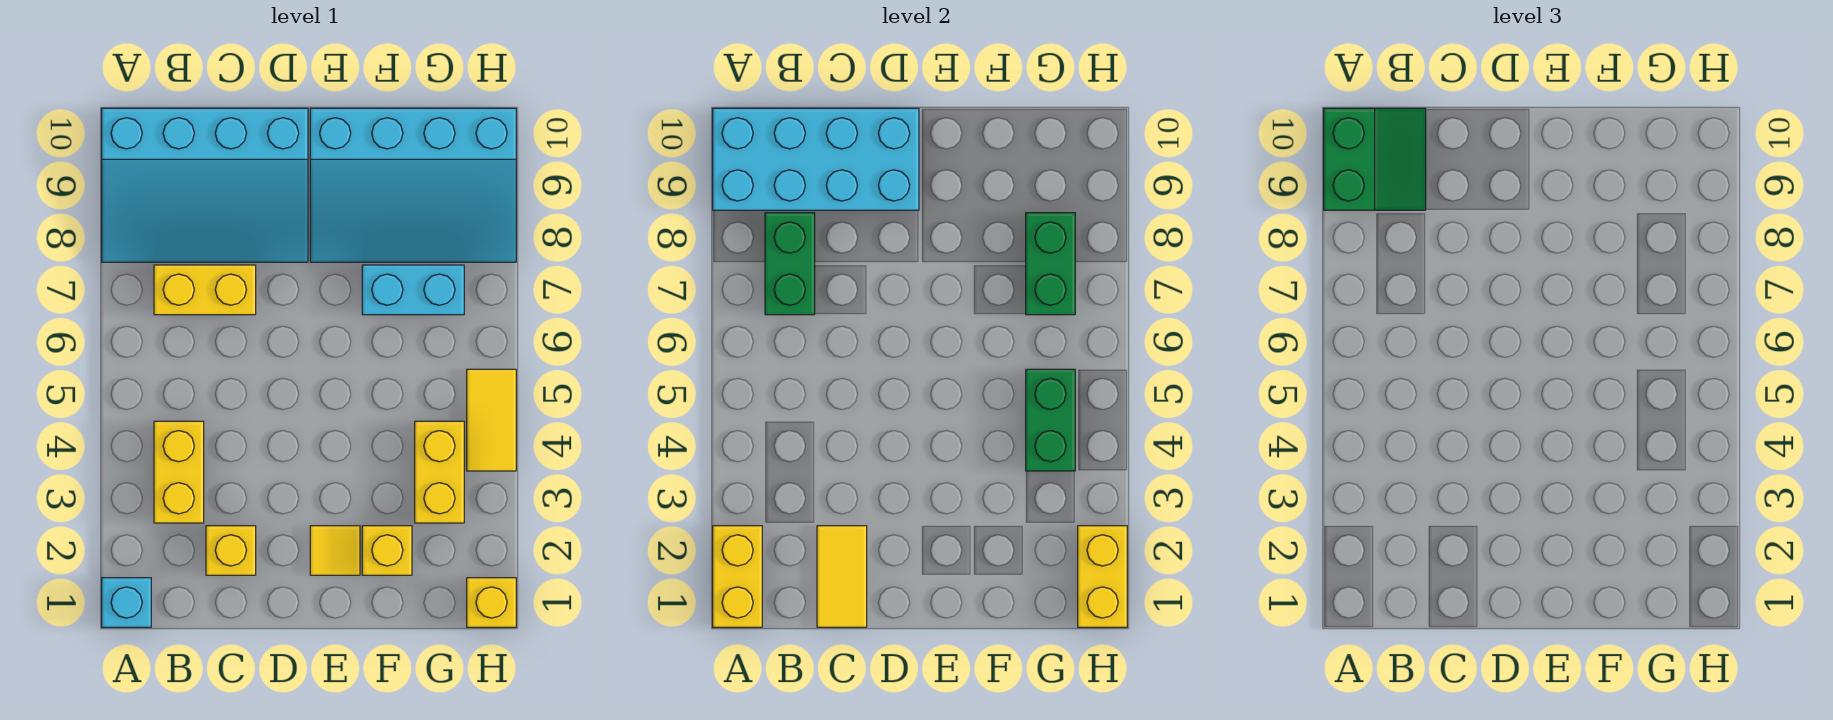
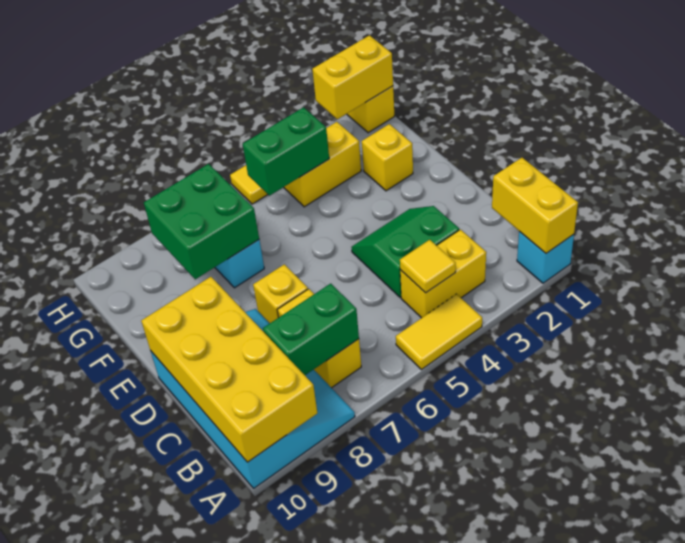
yellow brick A1:A2 level 2 -> yellow brick A1:B1 level 2
cyan brick A9:D10 level 2 -> yellow brick A9:D10 level 2
green slope A9:B10 level 3 top A -> green slope C3:D4 level 1 top C
yellow tile C1:C2 level 2 -> yellow tile A4:A5 level 1
yellow brick C2 level 1 -> yellow brick D7 level 1
yellow tile E2 level 1 -> yellow tile B4 level 2
cyan slope E8:H10 level 1 top 10 -> none
green brick G7:G8 level 2 -> green brick F7:G8 level 2

